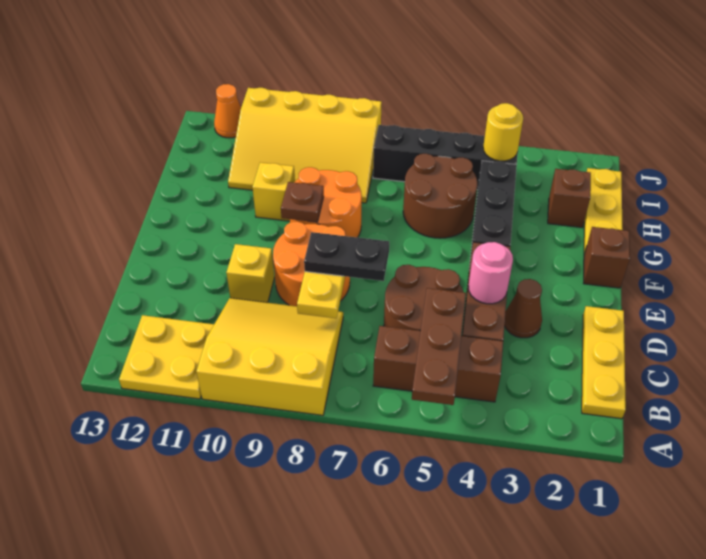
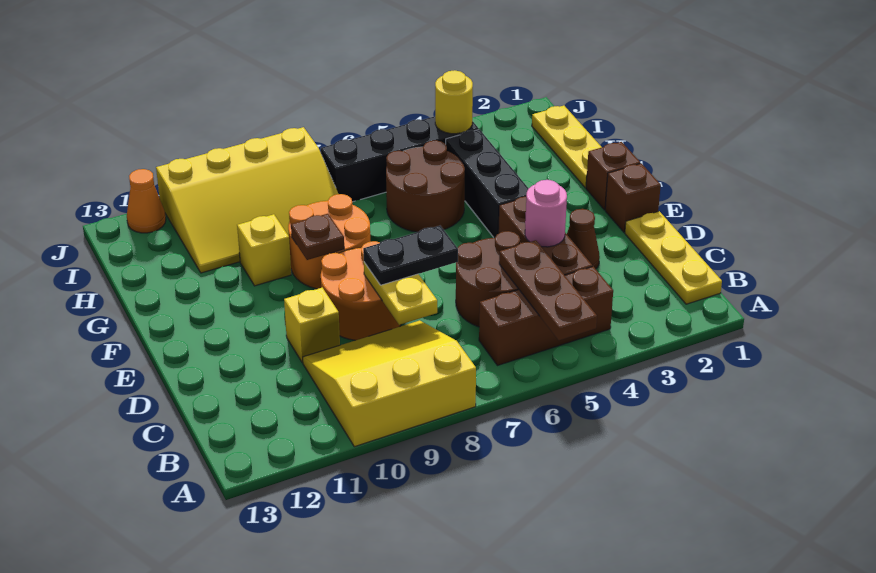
yellow plate A11:B12 level 1 -> none
brown brick H2 level 1 -> brown brick E1 level 1

